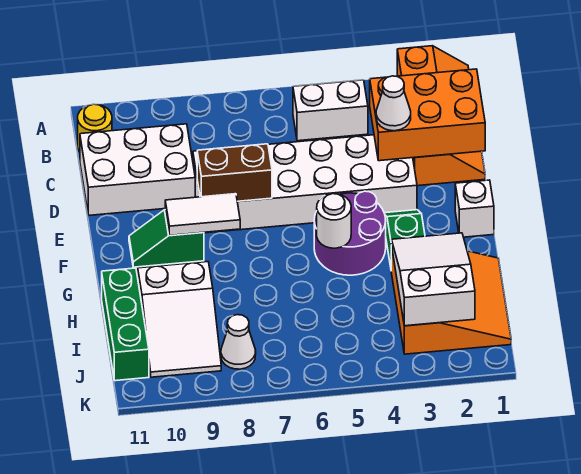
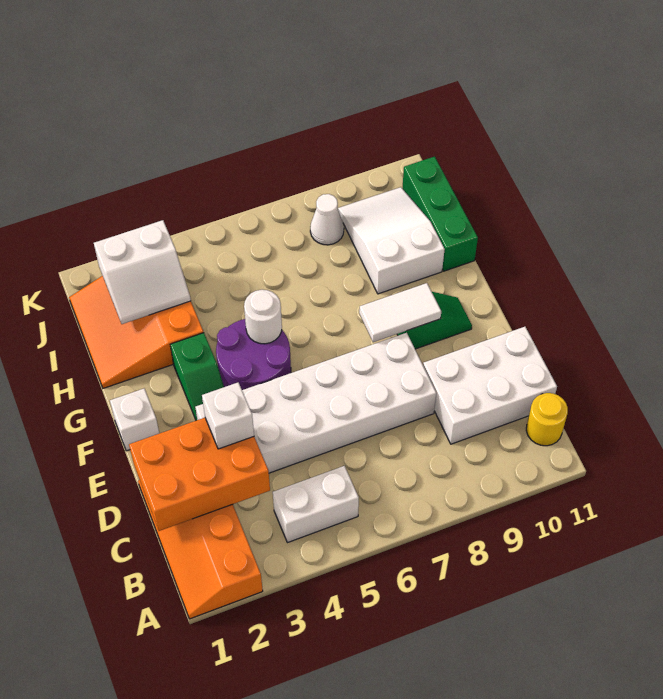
white cone D3 level 3 -> white brick D3 level 3
brown brick E7:E8 level 2 -> none
white slope H2:J3 level 2 top J -> white slope I2:J3 level 2 top J

